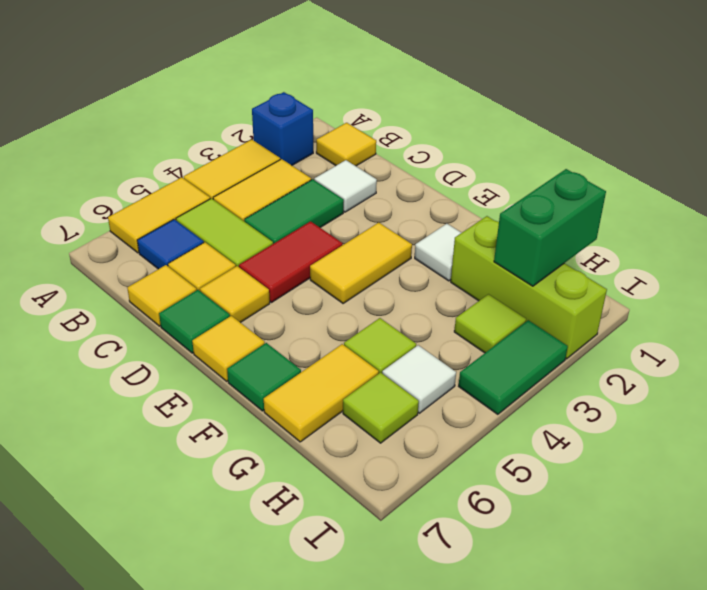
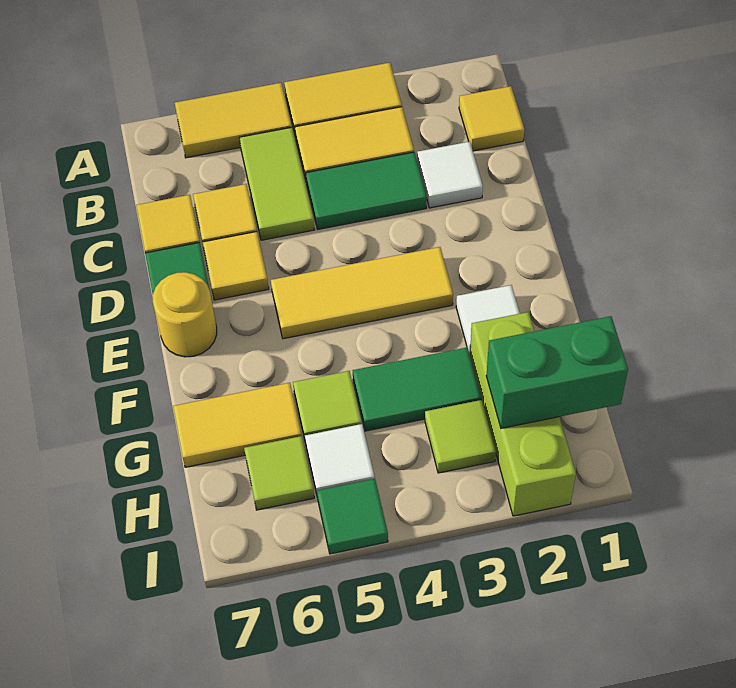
blue brick A2 level 1 -> none
blue tile B6 level 1 -> none
red tile D4:D5 level 1 -> none
yellow tile E3:E4 level 1 -> yellow tile E3:E5 level 1
yellow tile E7 level 1 -> yellow round brick E7 level 1
green tile F7 level 1 -> green tile I5 level 1
green tile I3:I4 level 1 -> green tile G3:G4 level 1

